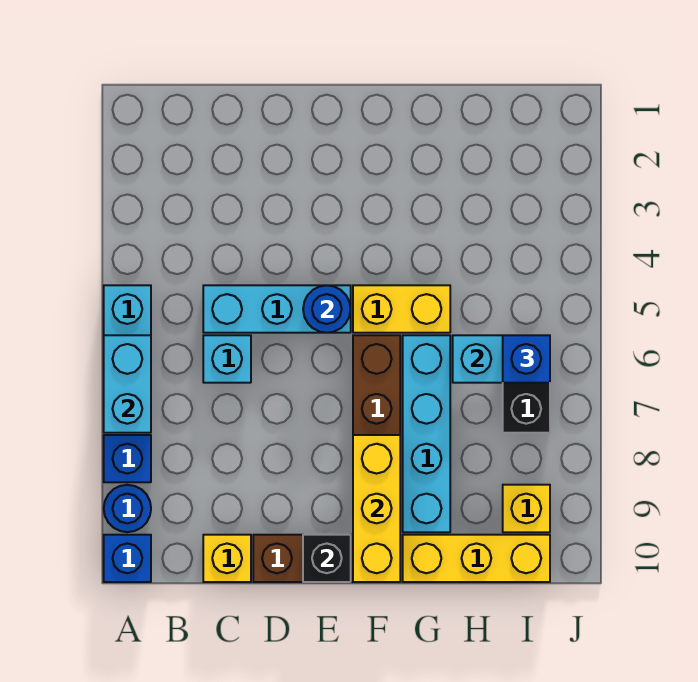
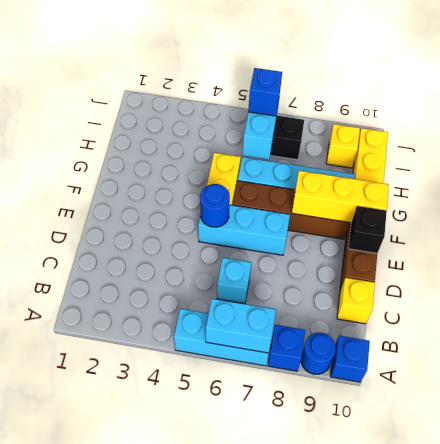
cyan brick C5:E5 level 1 -> cyan brick E5:E7 level 1

